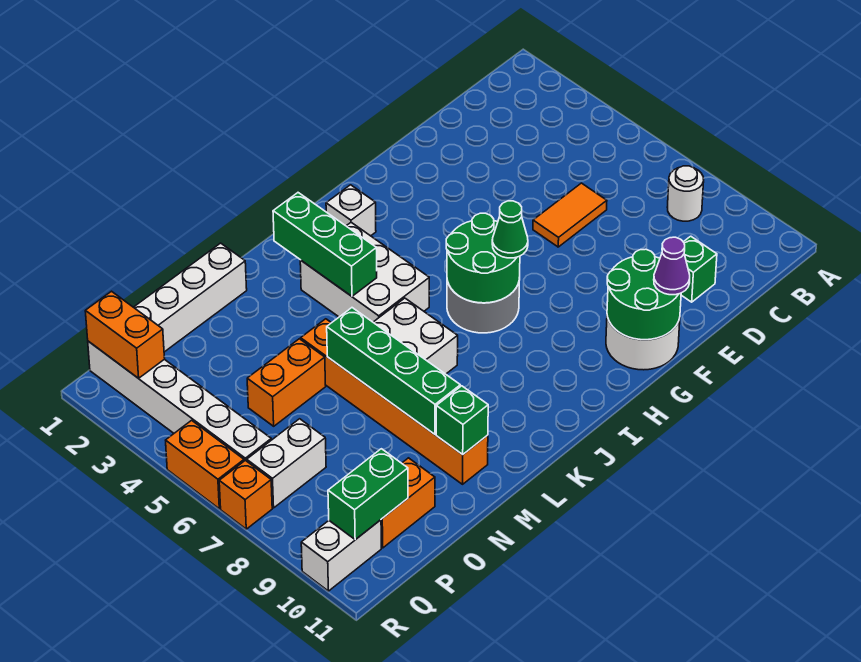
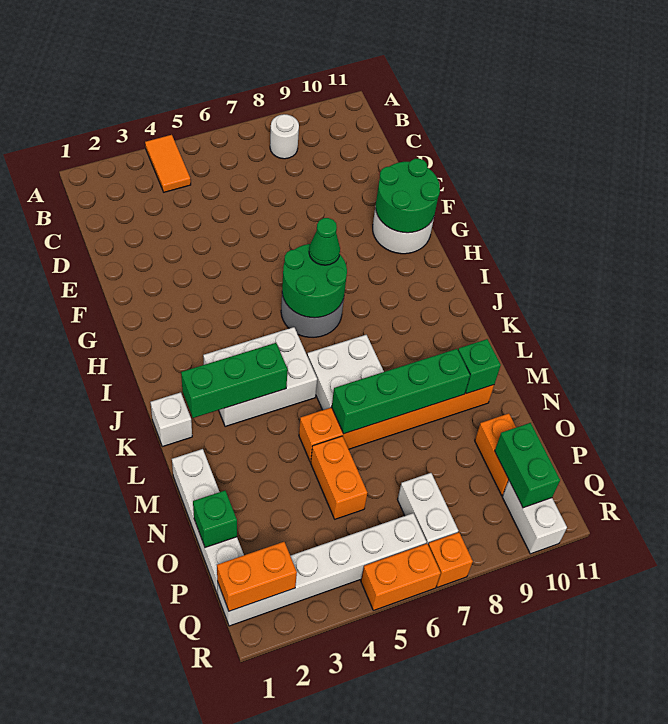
orange tile D6:E6 level 1 -> orange tile A4:B4 level 1
green brick D10 level 1 -> green brick O1 level 2
purple cone F11 level 3 -> none
white brick I2 level 1 -> white brick K1 level 1

